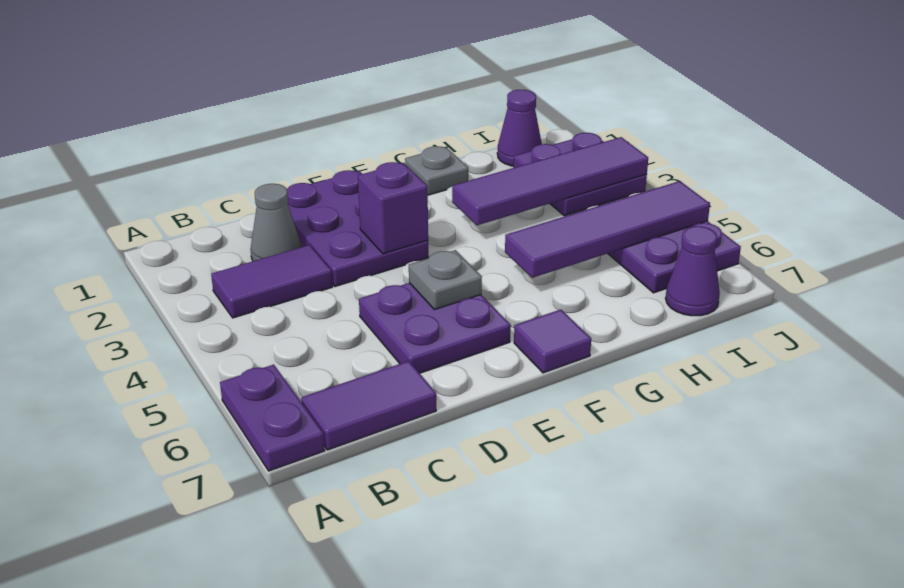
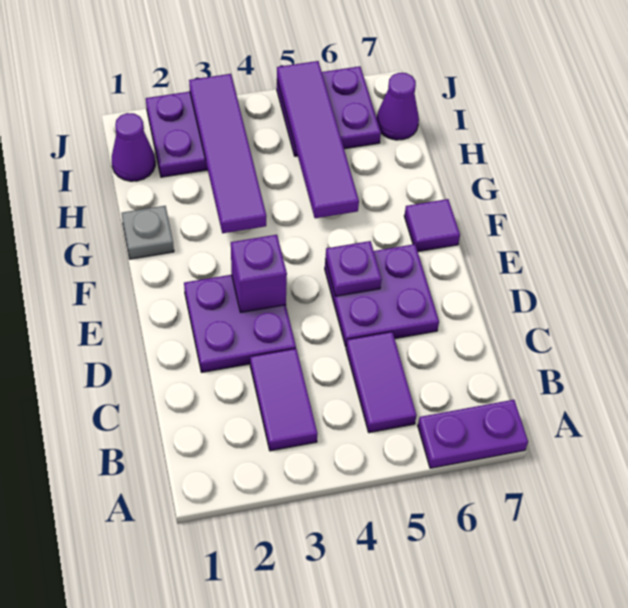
purple tile B7:C7 level 1 -> purple tile B5:C5 level 1
grey cone C2 level 1 -> none
purple plate D1:E3 level 1 -> purple plate D2:E3 level 1
grey plate E5 level 2 -> purple plate E5 level 2

